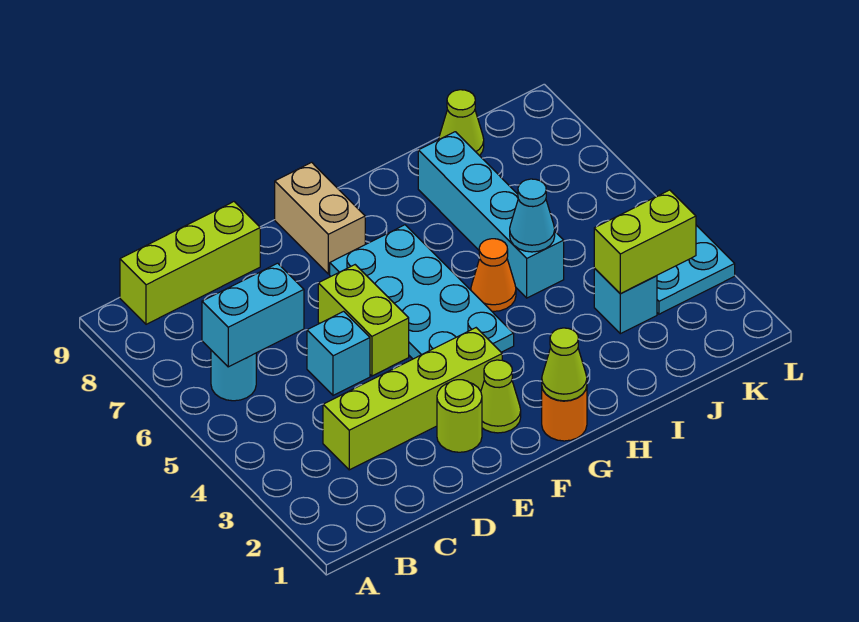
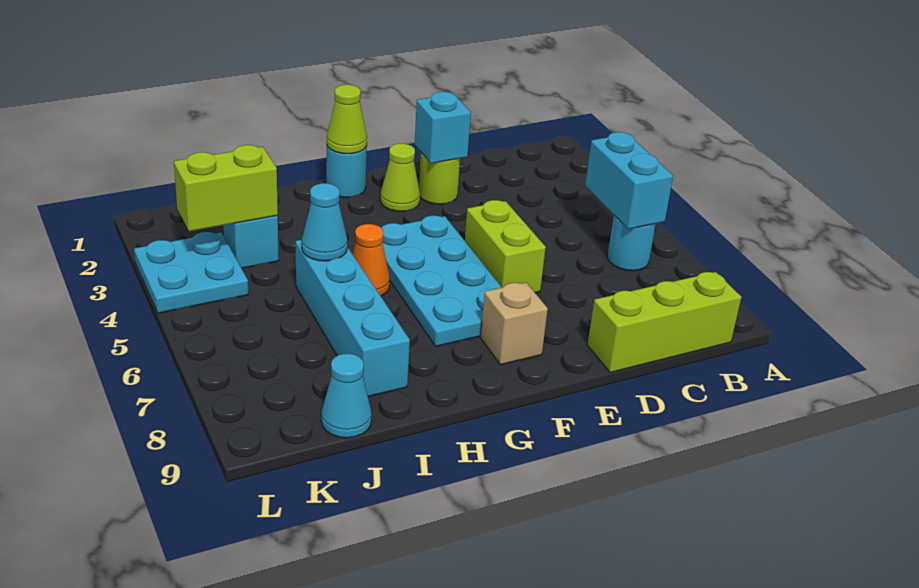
cyan brick B6:C6 level 2 -> cyan brick B5:B6 level 2
lime brick C3:F3 level 1 -> none
cyan brick D5 level 1 -> cyan brick E2 level 2
tan brick F8:F9 level 1 -> tan brick F8 level 1
orange round brick G1 level 1 -> cyan round brick G1 level 1
lime cone J9 level 1 -> cyan cone J9 level 1

